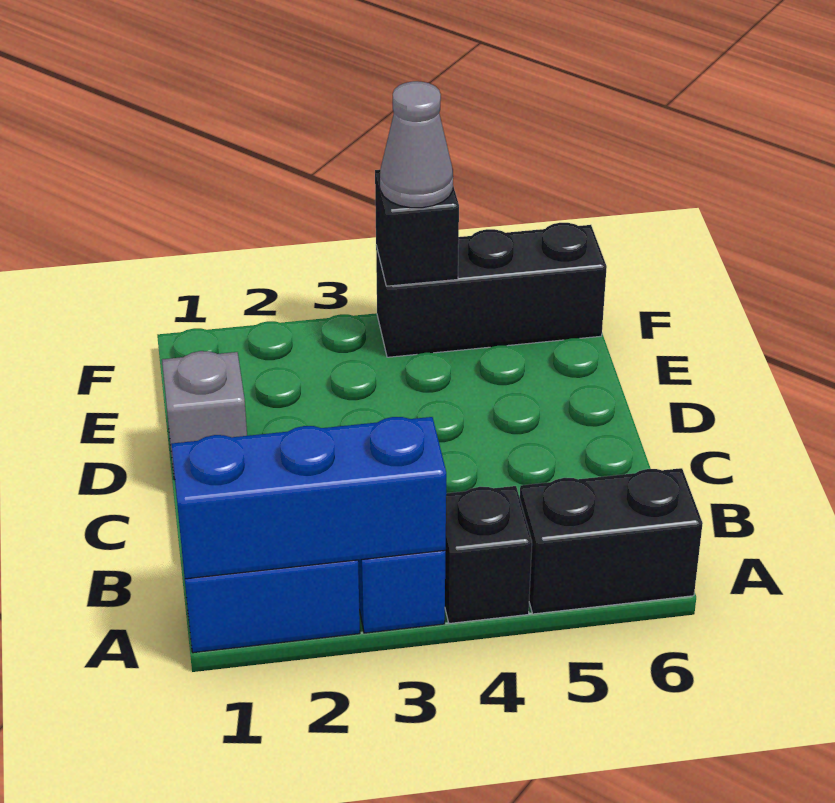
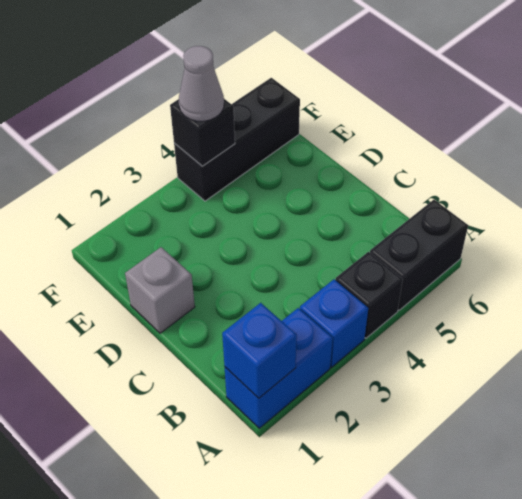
blue brick A1:A3 level 2 -> blue brick A1 level 2

